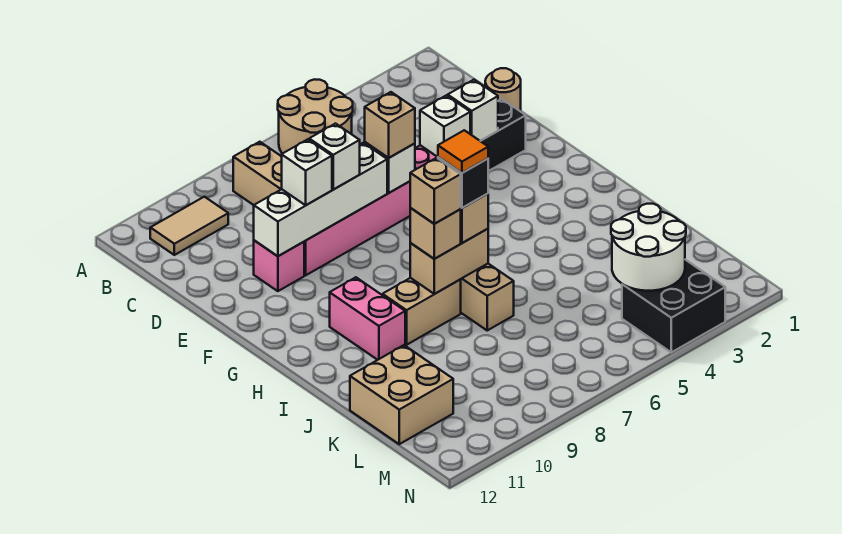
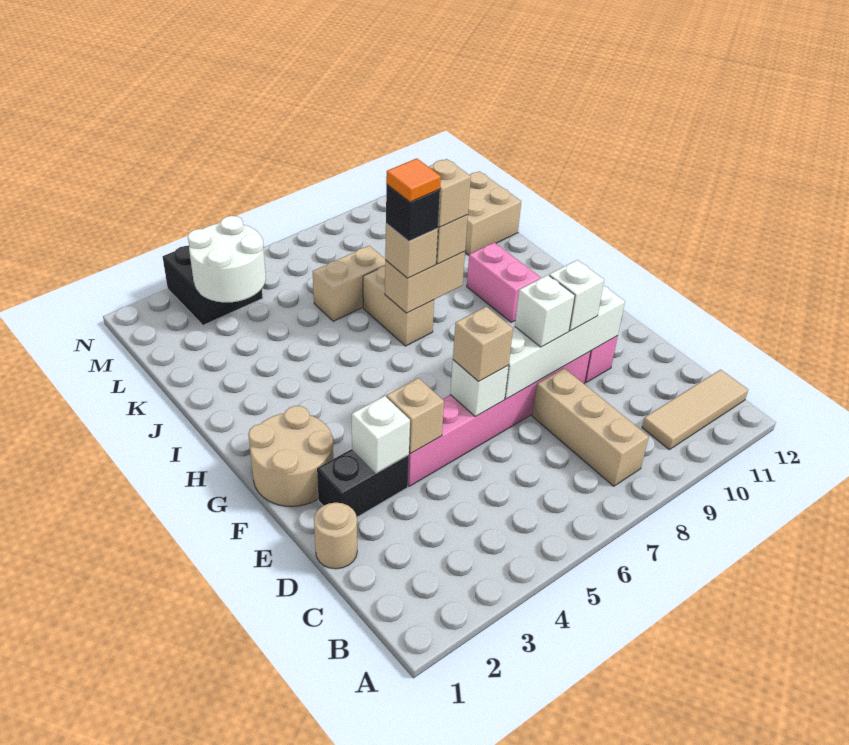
tan round brick A5:B6 level 1 -> tan round brick F1:G2 level 1
tan tile B10:B11 level 1 -> tan tile B10:B12 level 1
white brick E4 level 2 -> tan brick E4 level 2
tan brick I8:I9 level 1 -> tan brick K6:K7 level 1

